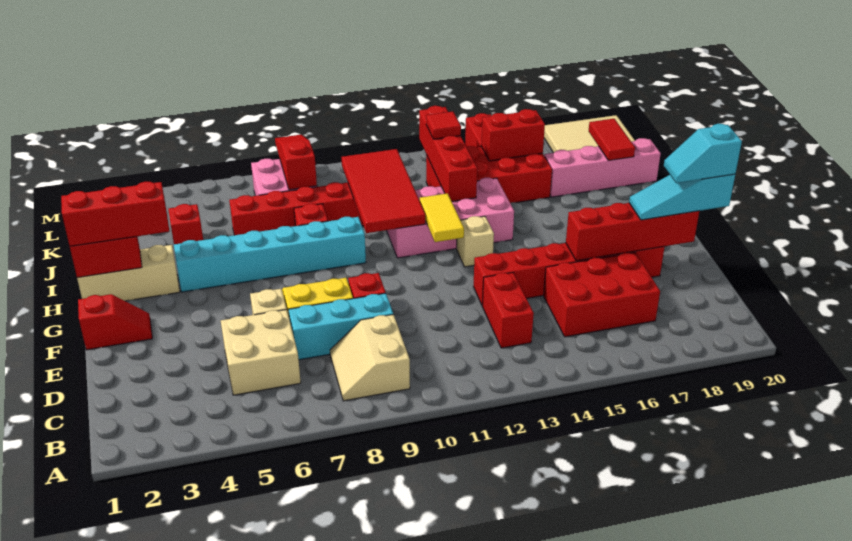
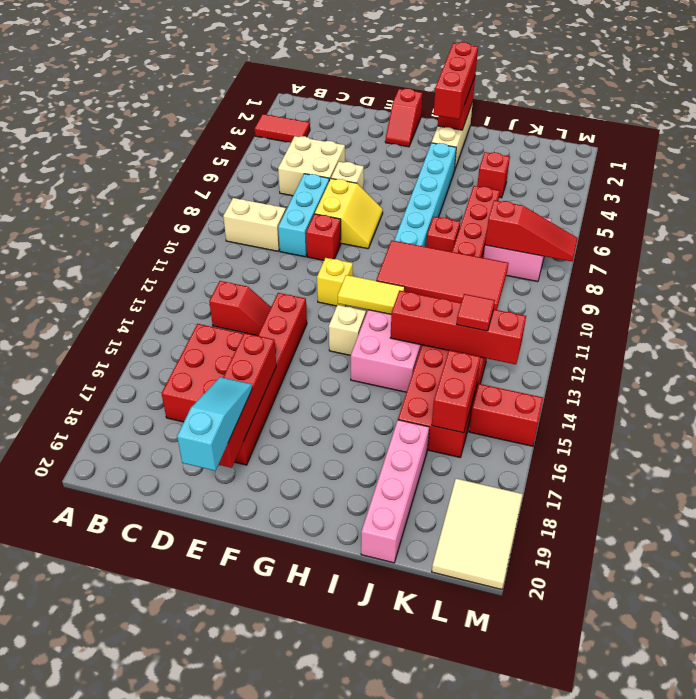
red brick C13:D13 level 1 -> red slope C13:D13 level 1 top C
cyan slope E19:E20 level 4 top 20 -> none
none -> yellow brick F11 level 1
red tile J19:K19 level 2 -> red tile A3:B3 level 1

